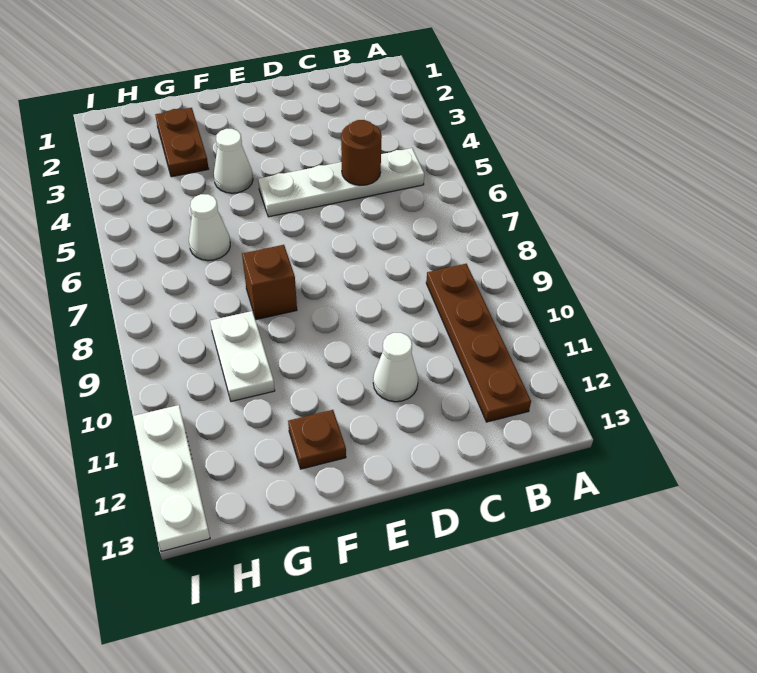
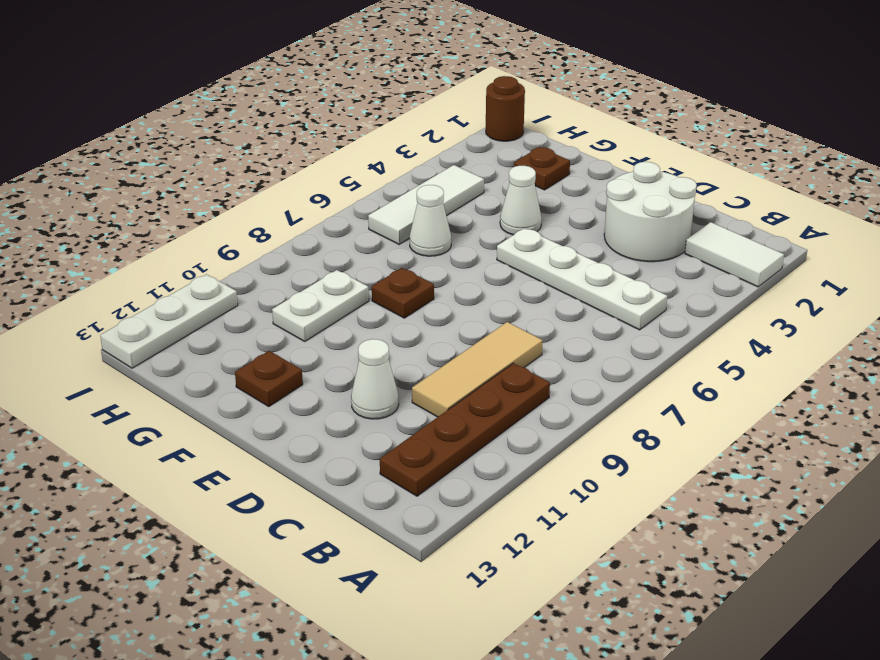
none -> white tile A2:B2 level 1
none -> white round brick C2:D3 level 1
brown round brick C5 level 2 -> brown round brick I1 level 1
none -> tan tile C8:C10 level 1
brown brick F8 level 1 -> brown plate F8 level 1
brown plate G2:G3 level 1 -> brown plate G2 level 1
none -> white tile H4:H6 level 1

